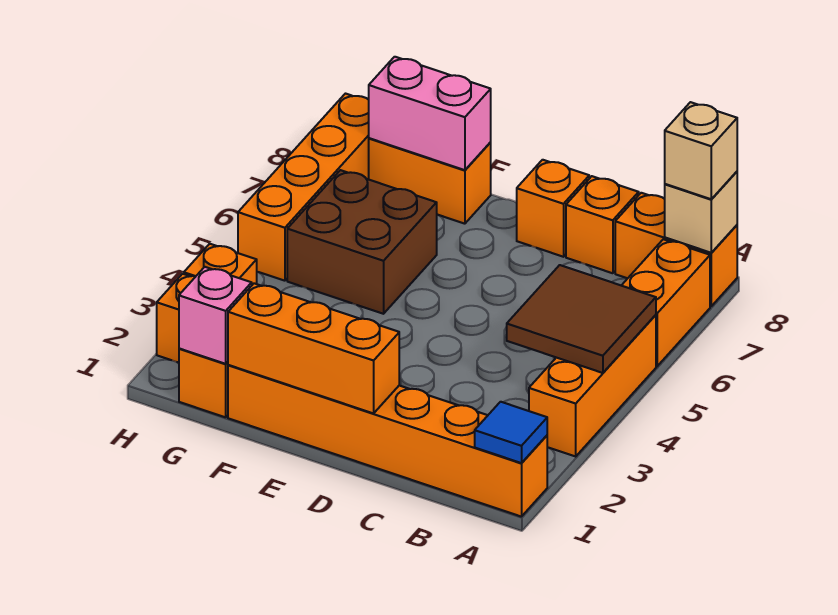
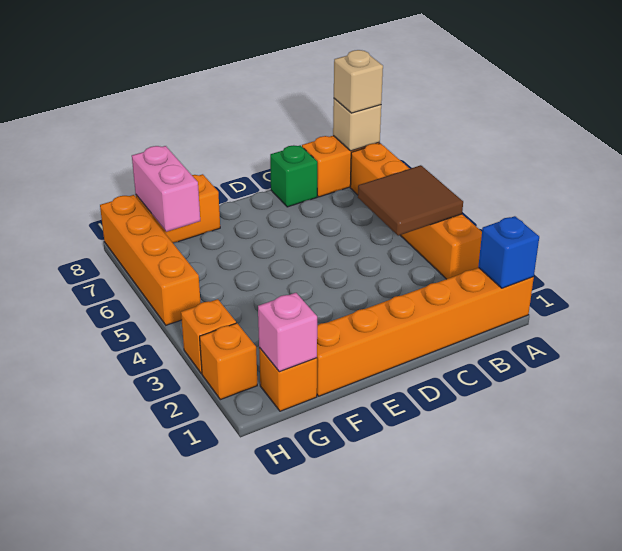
blue tile A1 level 2 -> blue brick A1 level 2
orange brick C8 level 1 -> green brick C8 level 1
orange brick D1:F1 level 2 -> none
orange brick D8 level 1 -> none
brown brick F5:G6 level 1 -> none
pink brick F8:G8 level 2 -> pink brick G7:G8 level 2

